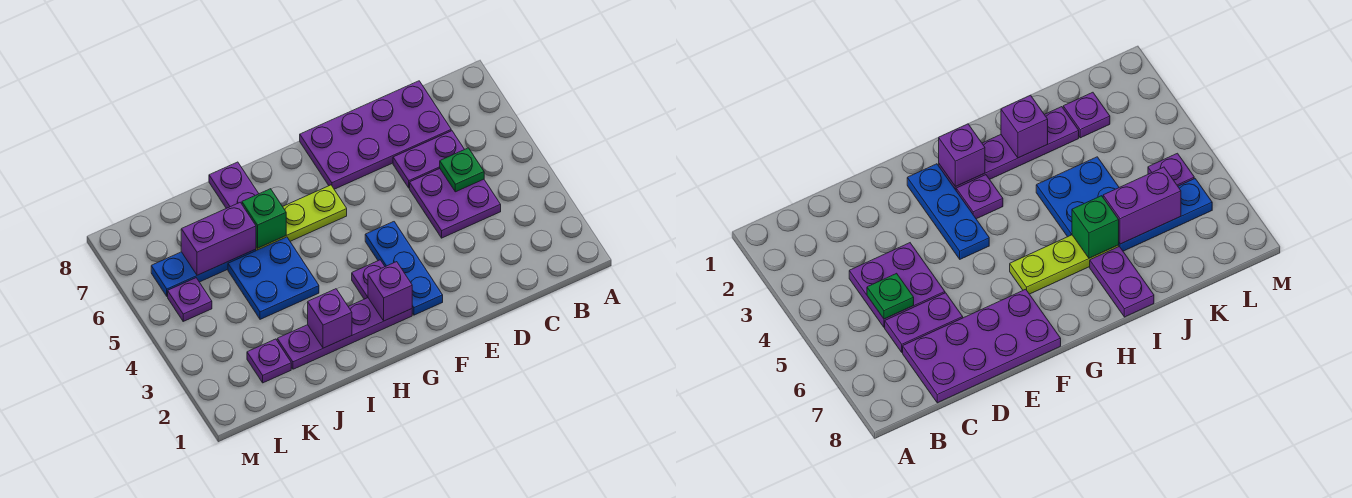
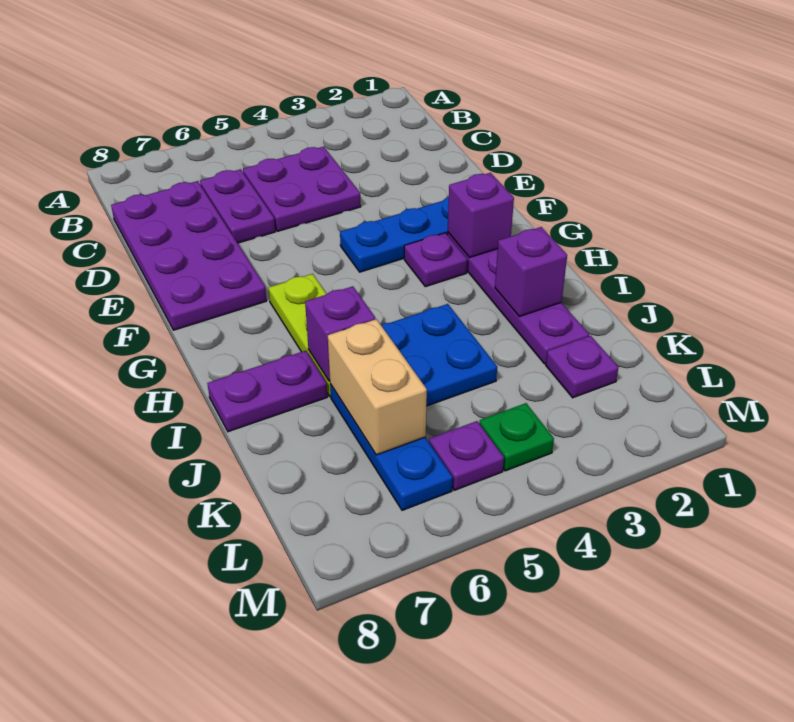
green plate C5 level 2 -> green plate L4 level 1
green brick I6 level 2 -> purple brick I6 level 2
purple brick J6:K6 level 2 -> tan brick J6:K6 level 2

